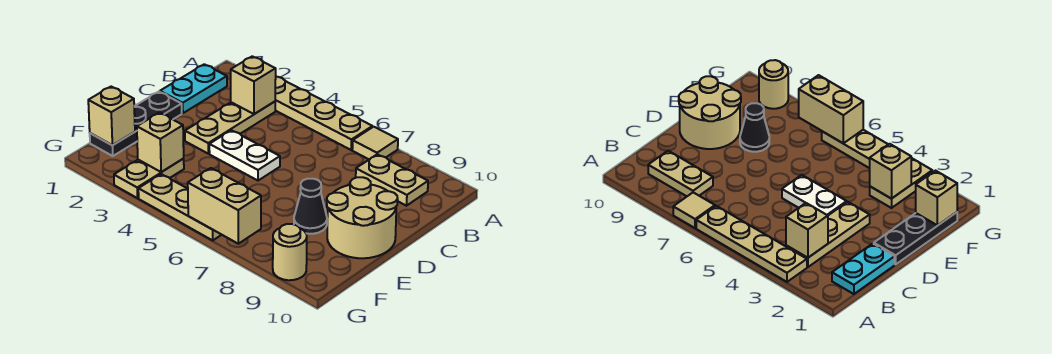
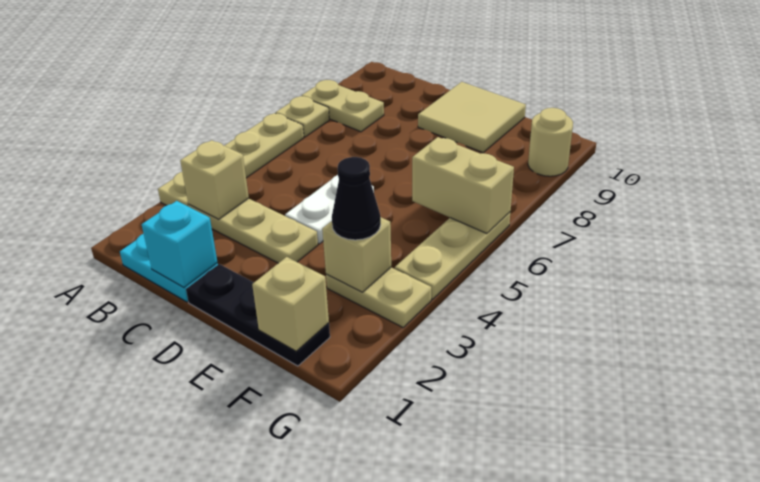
tan tile A7 level 1 -> tan plate A7 level 1
tan plate B8:B9 level 1 -> tan plate A8:B8 level 1
none -> cyan brick C1 level 2
tan round brick D9:E10 level 1 -> tan tile D9:E10 level 1
black cone E8 level 1 -> black cone F3 level 3
tan brick G6:G7 level 2 -> tan brick F6:G6 level 2

